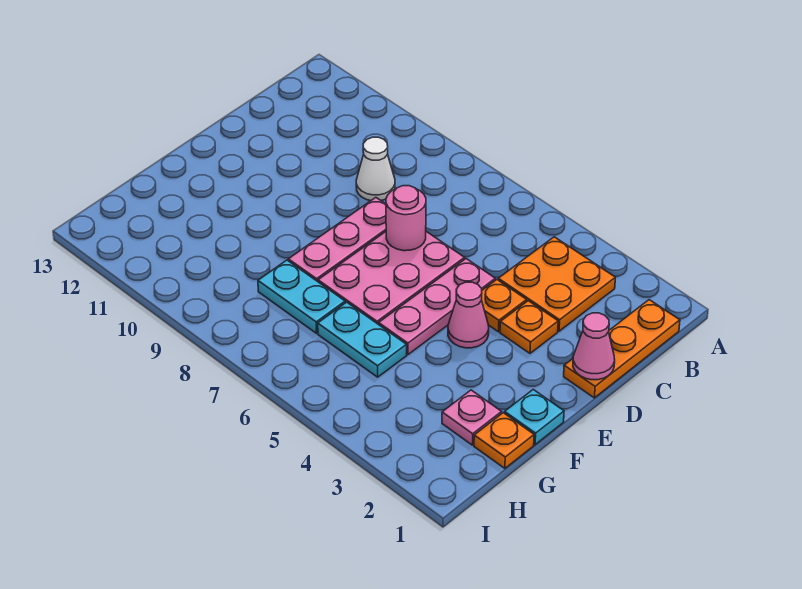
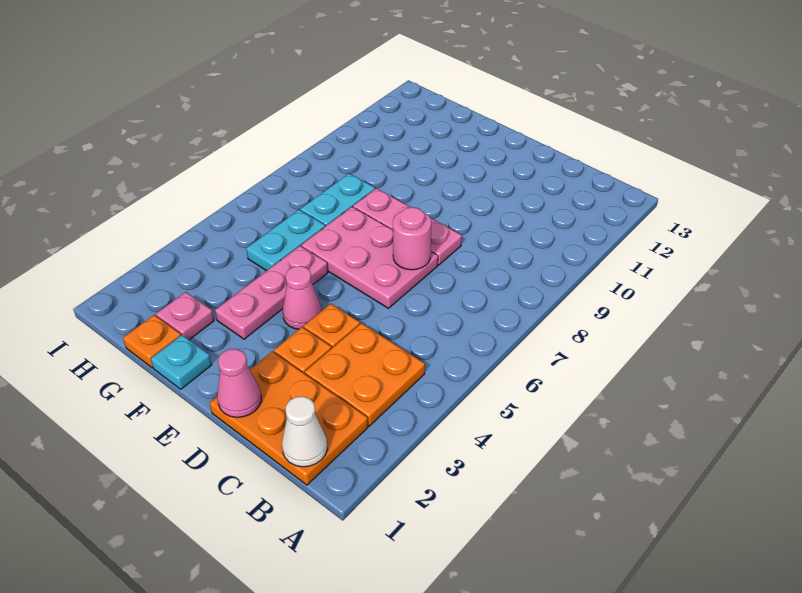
orange plate B1:D1 level 1 -> orange plate B1:D2 level 1
white cone C9 level 1 -> white cone B1 level 2
pink plate D5:F5 level 1 -> pink plate F3:F5 level 1

